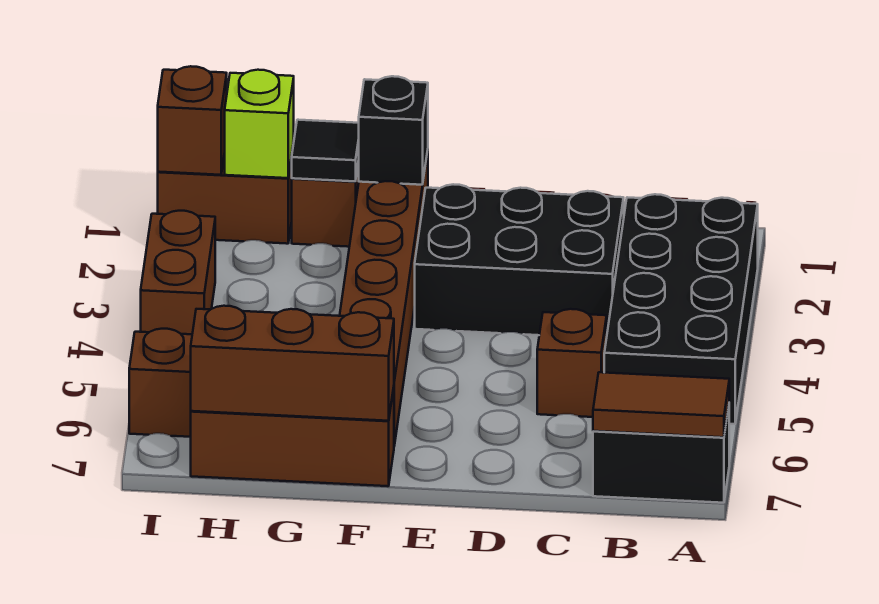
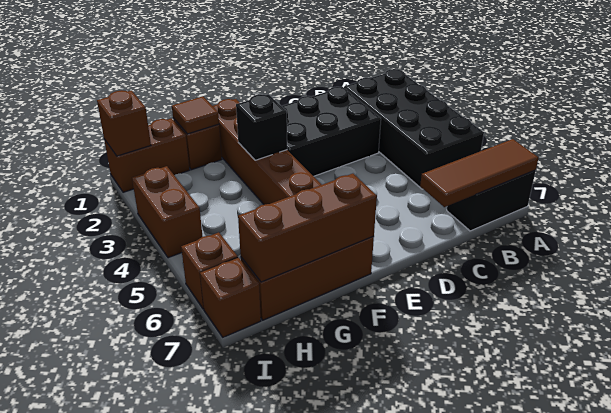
brown tile A7:B7 level 2 -> brown tile A7:C7 level 2
brown brick C5 level 1 -> brown brick I7 level 1
black brick F1 level 2 -> black brick F3 level 2
black tile G1 level 2 -> brown tile G1 level 2
lime brick H1 level 2 -> none

